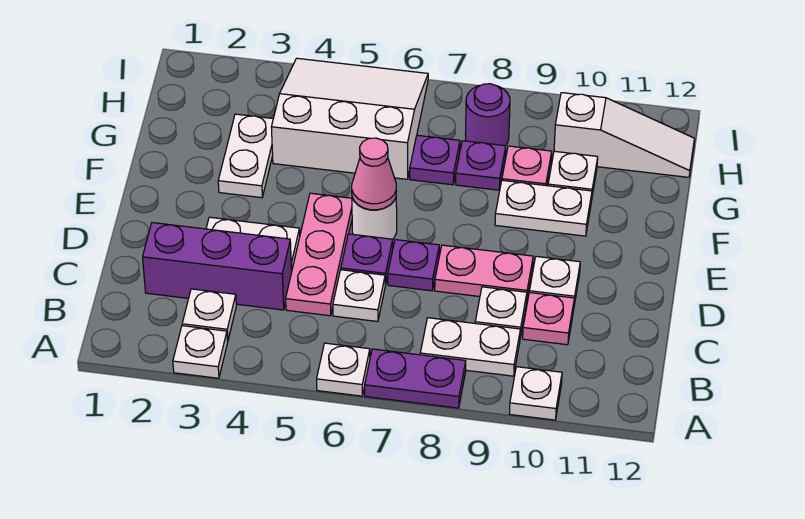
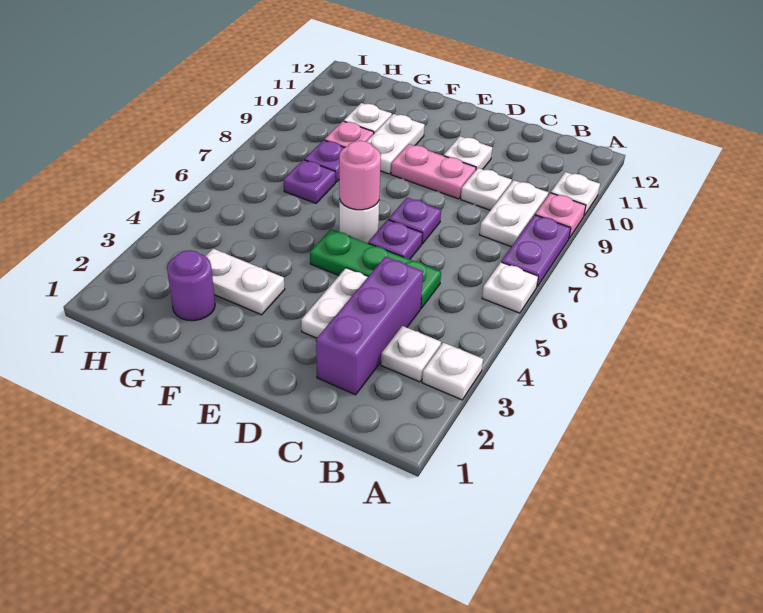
pink plate C5:E5 level 1 -> green plate C5:E5 level 1
white plate C6 level 1 -> none
pink plate C10 level 1 -> pink plate A9 level 1
pink plate D8:D9 level 1 -> pink plate D9:E9 level 1
pink cone E6 level 2 -> pink round brick E6 level 2
white slope G4:I6 level 1 top G -> none
purple round brick H8 level 1 -> purple round brick G2 level 1
white slope H10:H12 level 1 top 10 -> none

